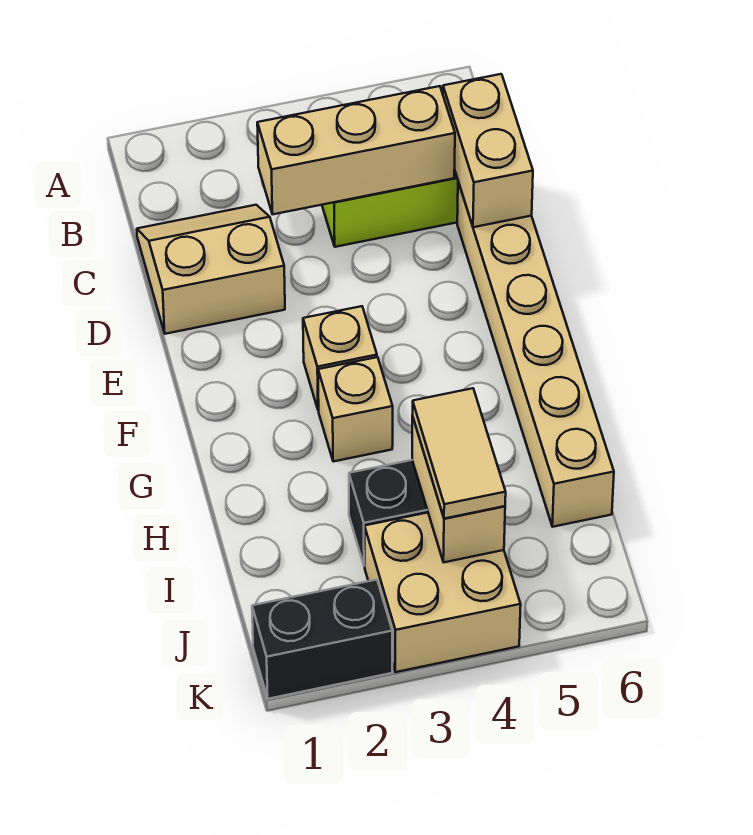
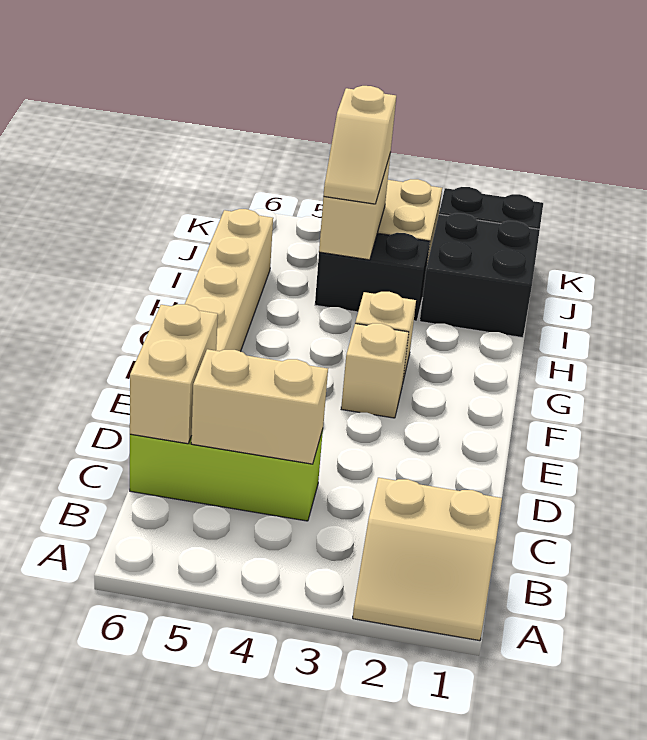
tan slope C1:D2 level 1 top D -> tan slope A1:B2 level 1 top B
tan brick C3:C5 level 2 -> tan brick C4:C5 level 2
none -> black brick I1:J2 level 1
tan tile I4:J4 level 3 -> tan slope I4:J4 level 3 top J

